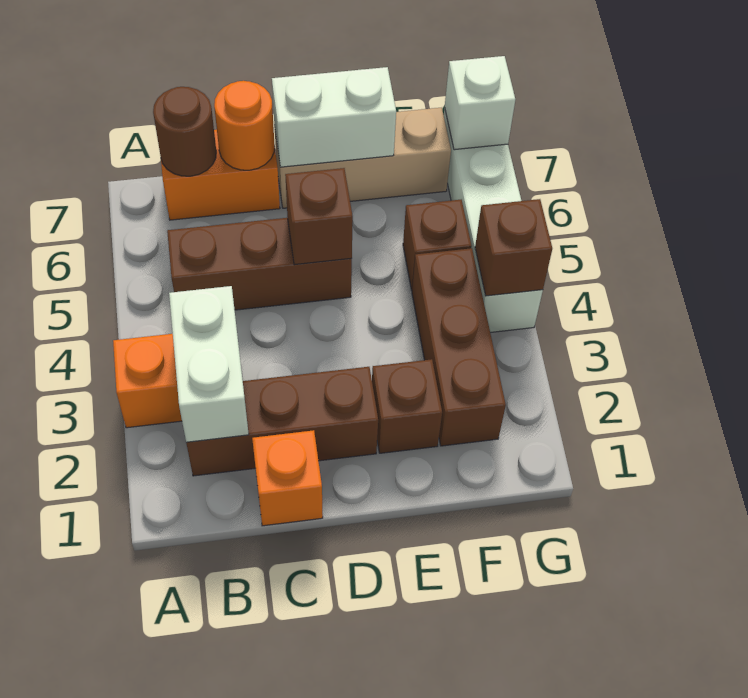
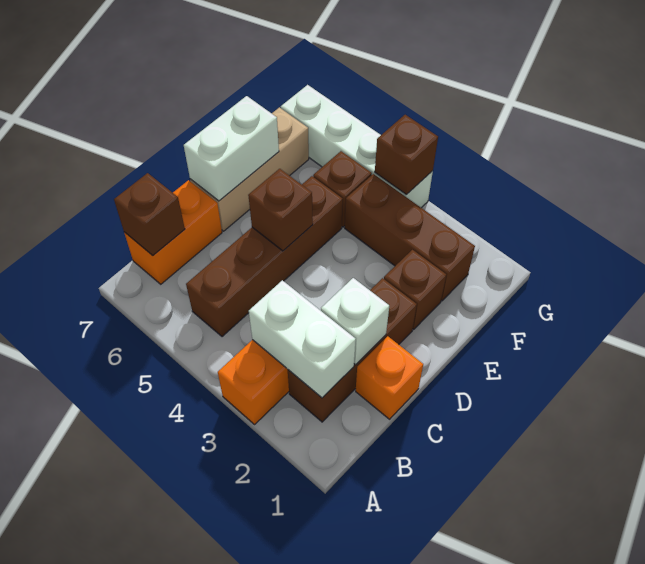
brown brick B5:D5 level 1 -> brown brick B5:E5 level 1
brown round brick B7 level 2 -> brown brick B7 level 2
orange round brick C7 level 2 -> none
white brick G7 level 2 -> white brick C2 level 2

